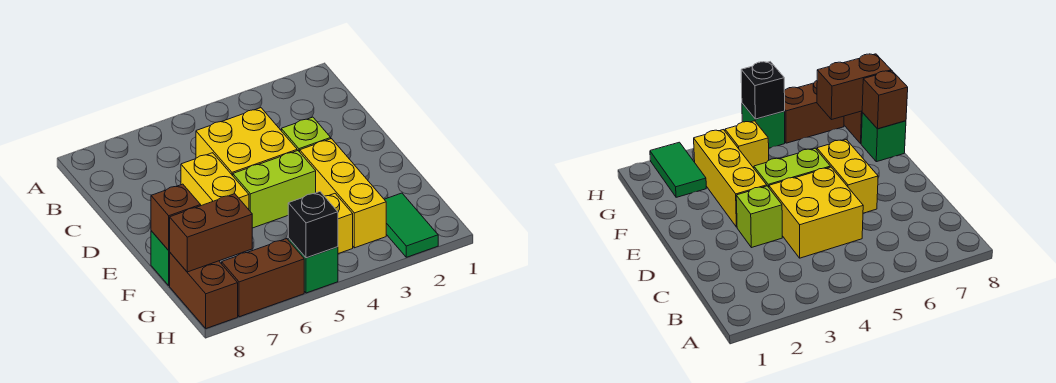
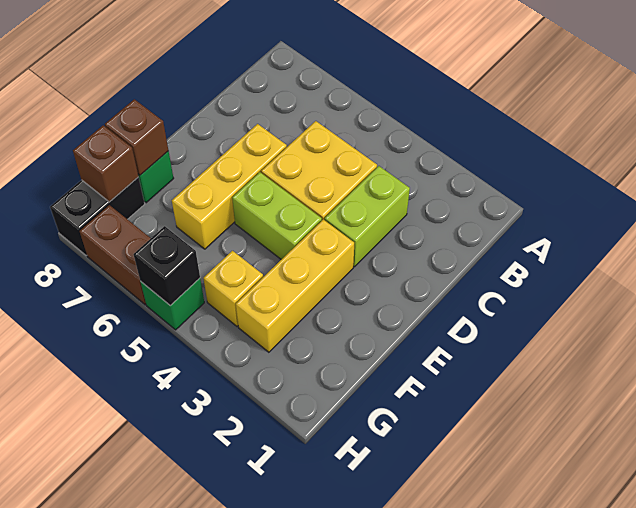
lime brick D3 level 1 -> lime brick C3:D3 level 1
yellow brick D6:E6 level 1 -> yellow brick D6:F6 level 1
green tile G2:H2 level 1 -> none
brown brick G7:G8 level 2 -> brown brick G8 level 2
brown brick G8:H8 level 1 -> black brick G8:H8 level 1

